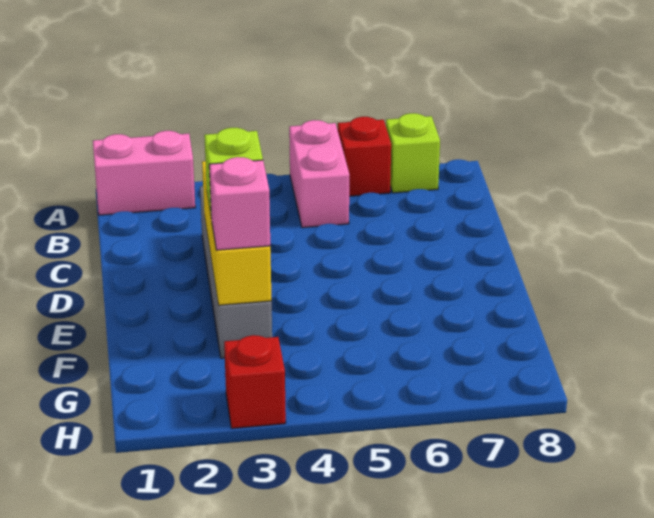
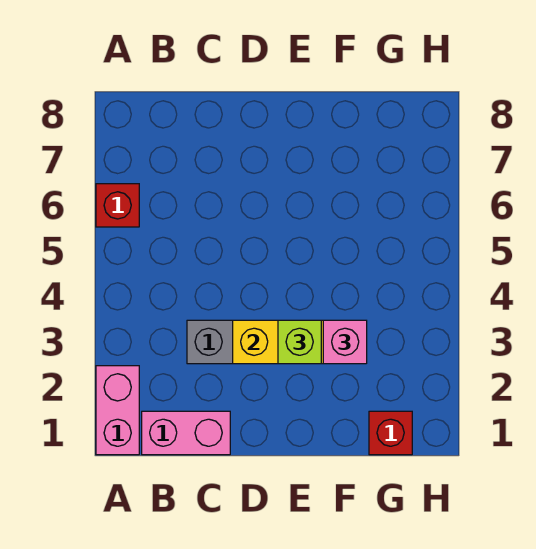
pink brick A5:B5 level 1 -> pink brick B1:C1 level 1
lime brick A7 level 1 -> none
red brick H3 level 1 -> red brick G1 level 1

